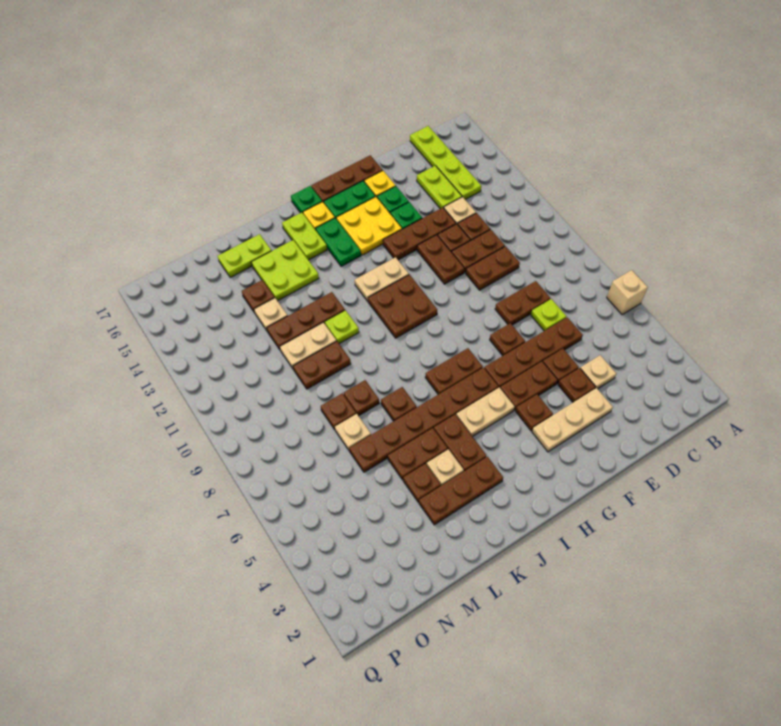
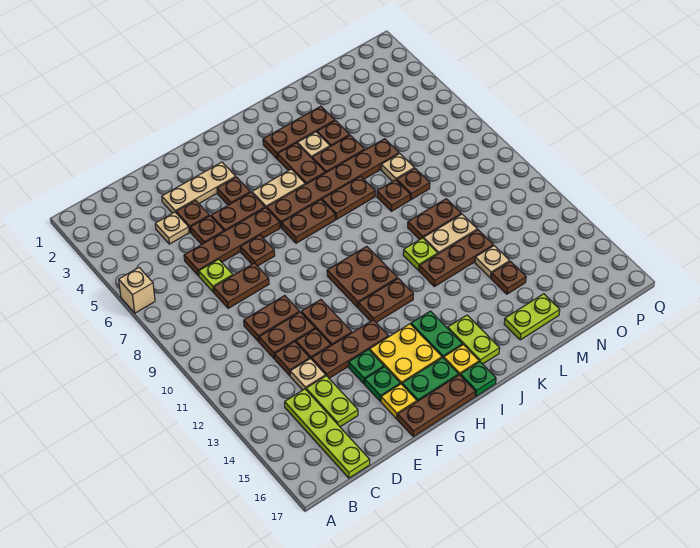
tan plate H12:I12 level 1 -> brown plate H12:I12 level 1
brown plate K7 level 1 -> brown plate J7:K7 level 1
lime plate K14:L15 level 1 -> none

